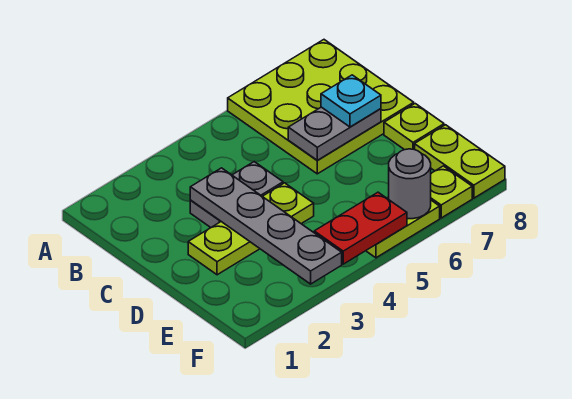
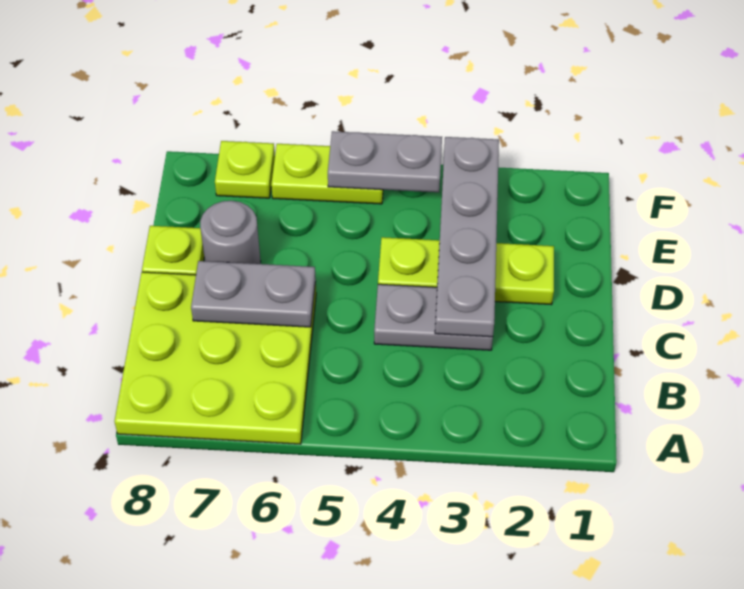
cyan plate C7 level 3 -> none
lime plate E8:F8 level 1 -> none
red plate F4:F5 level 2 -> grey plate F4:F5 level 2
grey round brick F6 level 2 -> grey round brick D7 level 1

